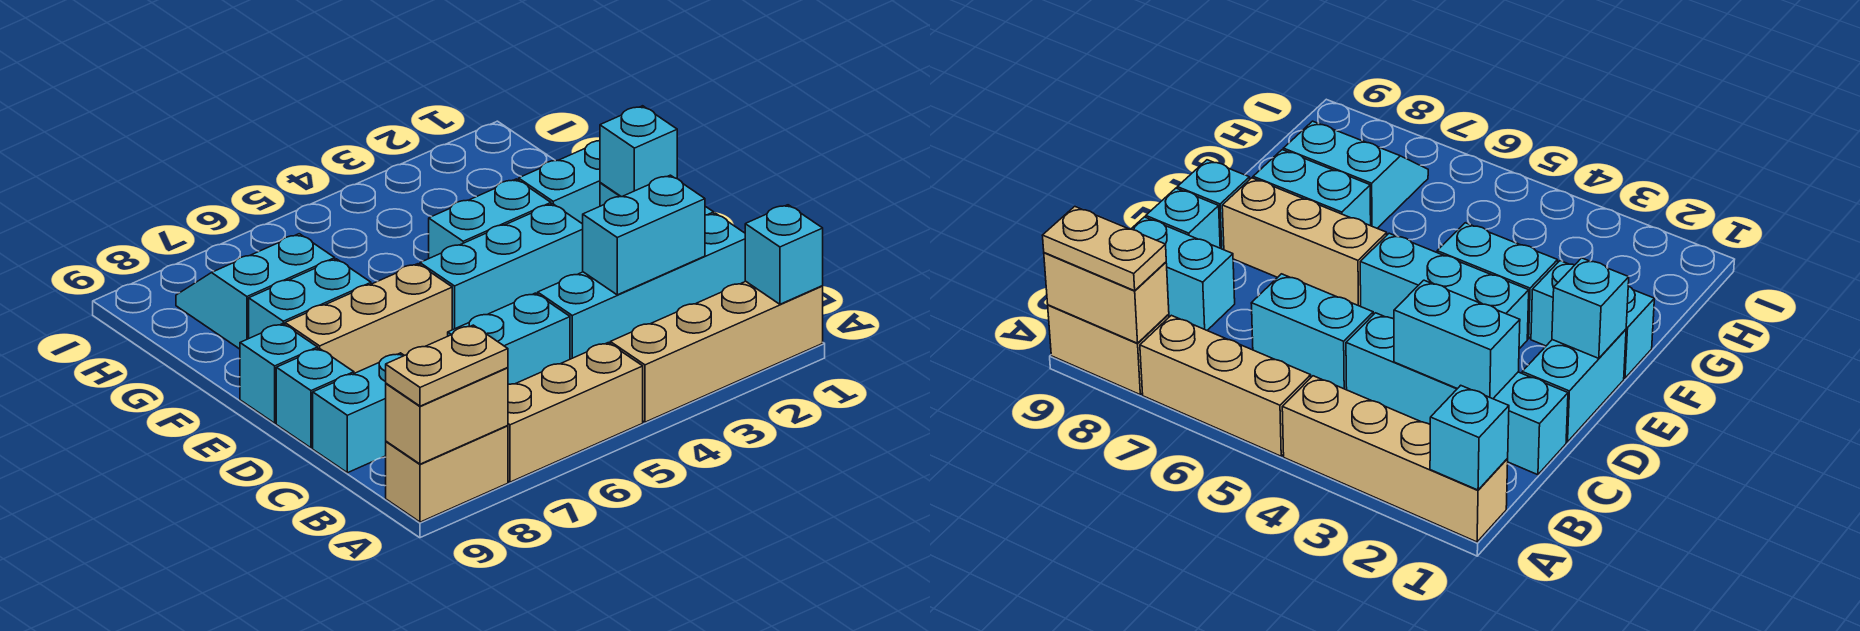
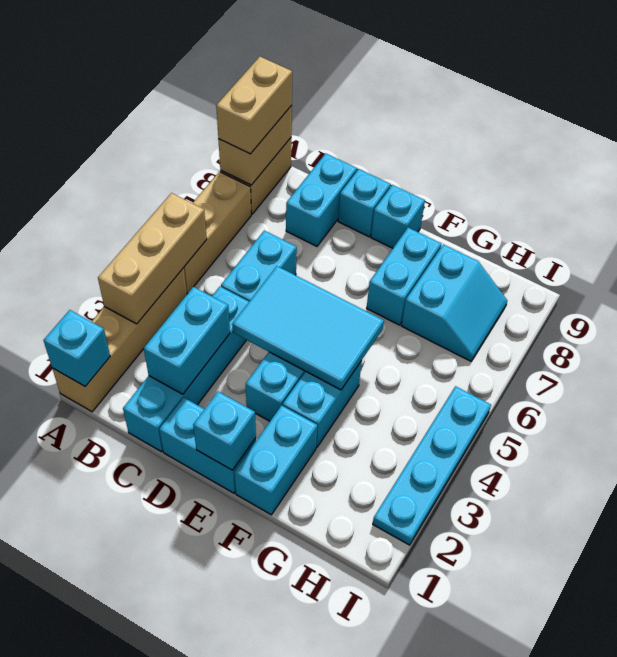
tan plate A8:A9 level 3 -> tan brick A8:A9 level 3
none -> cyan tile D4:F5 level 2
tan brick E6:E8 level 1 -> tan brick A3:A5 level 2
none -> cyan plate I2:I5 level 1

